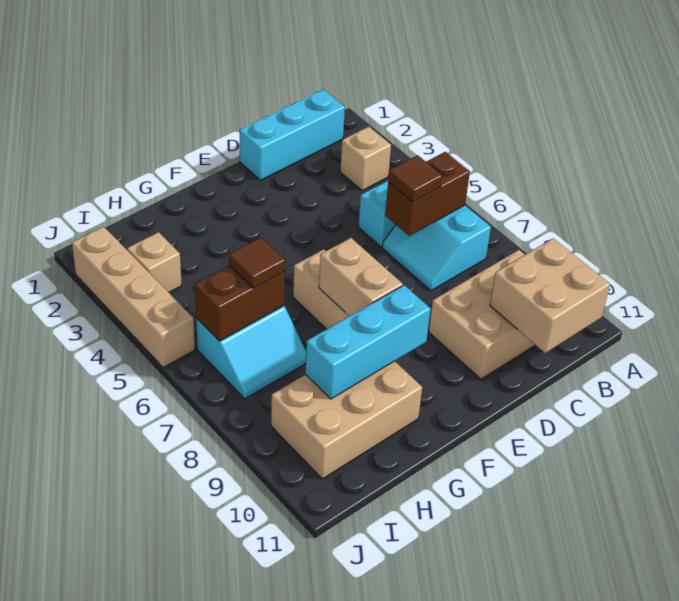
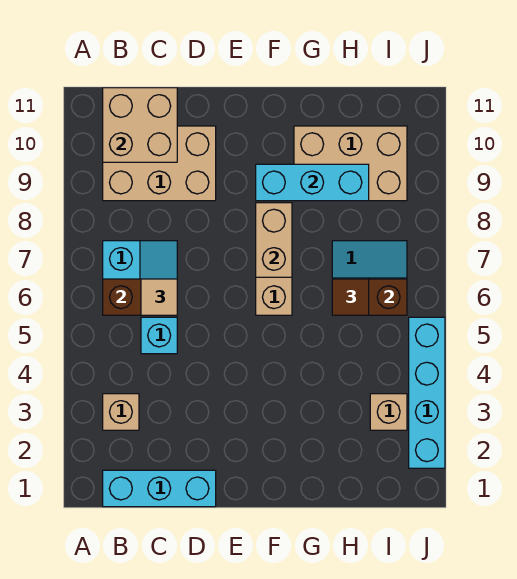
brown tile C6 level 3 -> tan tile C6 level 3
tan brick J2:J5 level 1 -> cyan brick J2:J5 level 1

